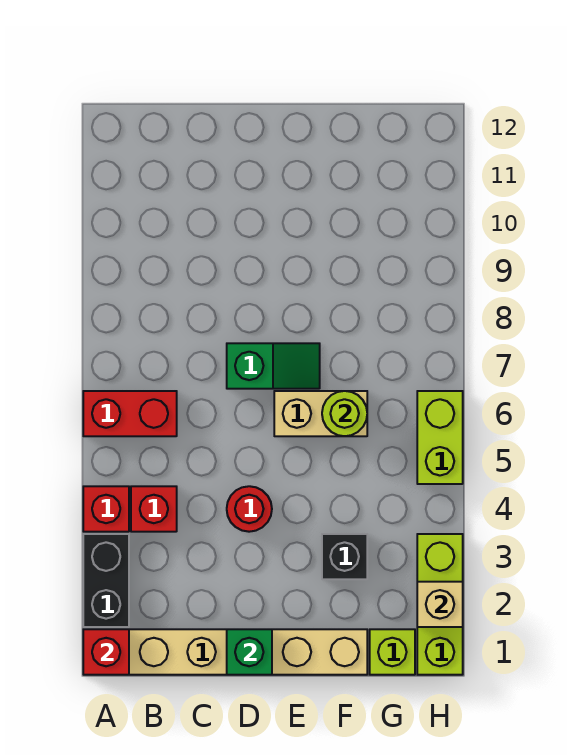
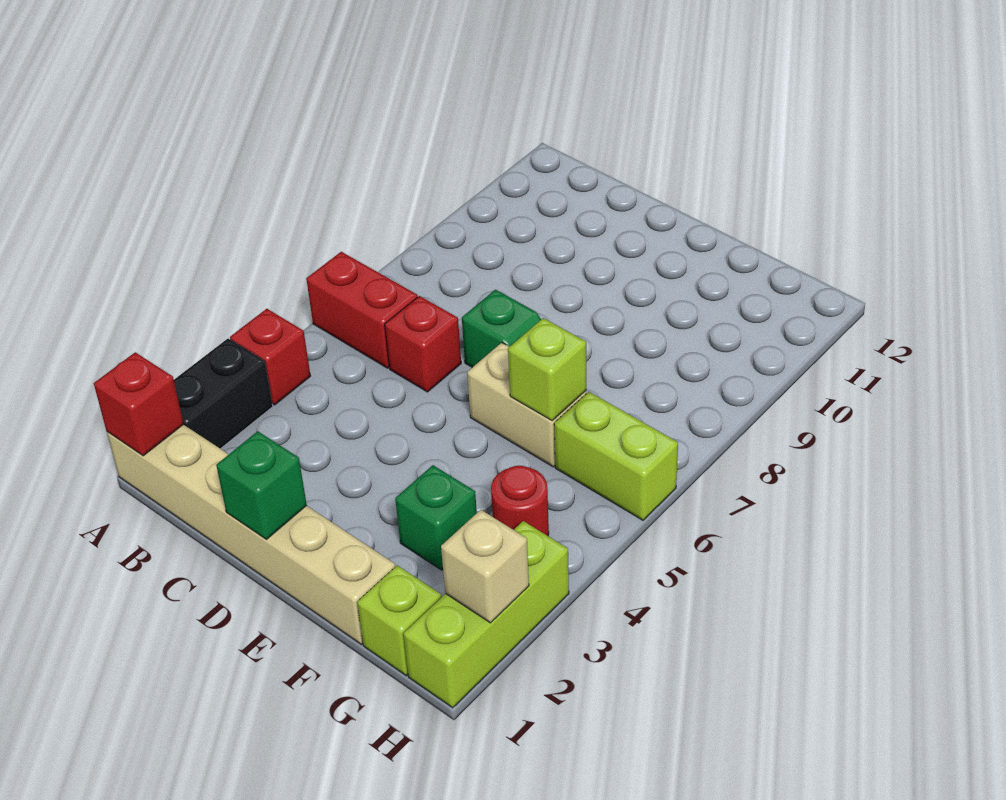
red brick B4 level 1 -> red brick C6 level 1
red round brick D4 level 1 -> red round brick G4 level 1
black brick F3 level 1 -> green brick F3 level 1
lime round brick F6 level 2 -> lime brick F6 level 2
lime brick H5:H6 level 1 -> lime brick G6:H6 level 1

